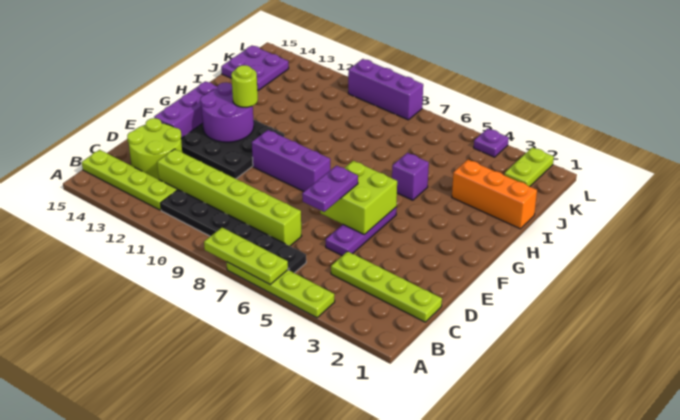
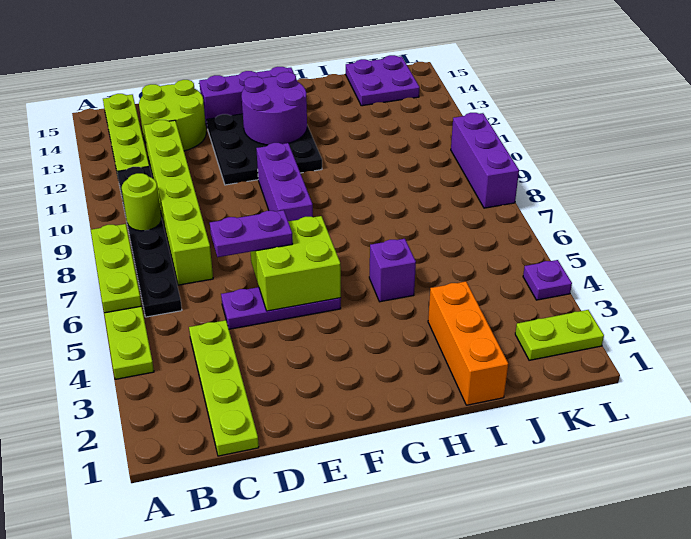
lime round brick G12 level 3 -> lime round brick B9 level 2

